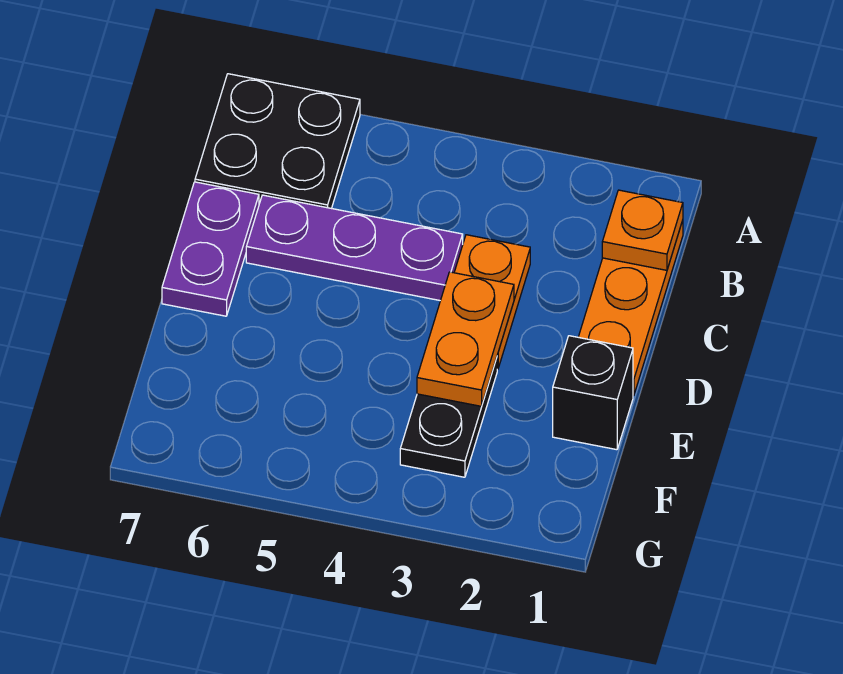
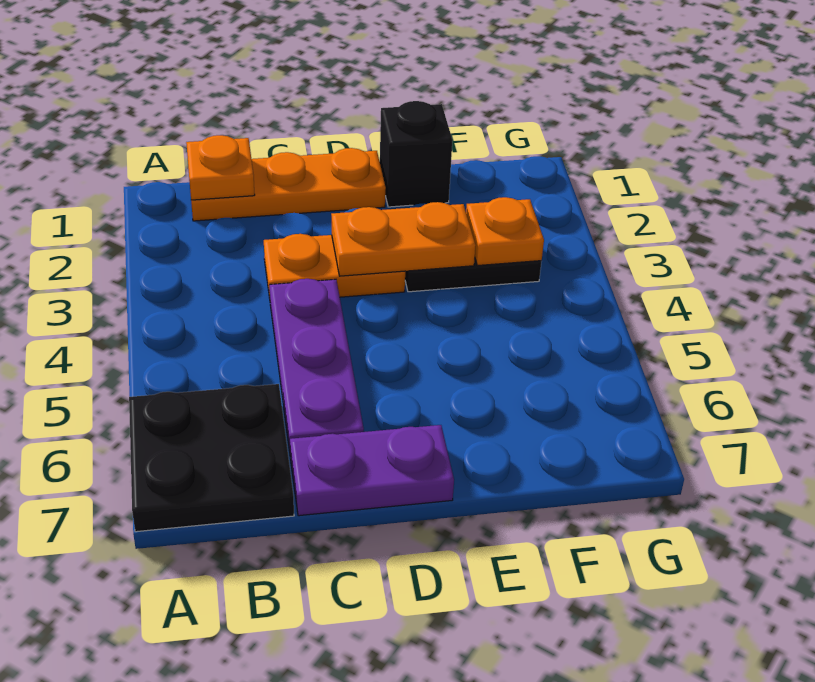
none -> orange plate F3 level 2

